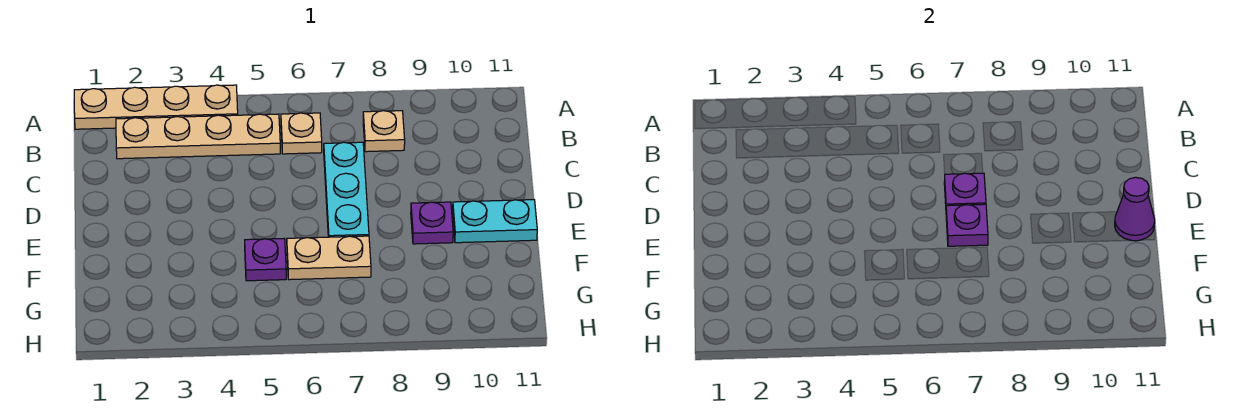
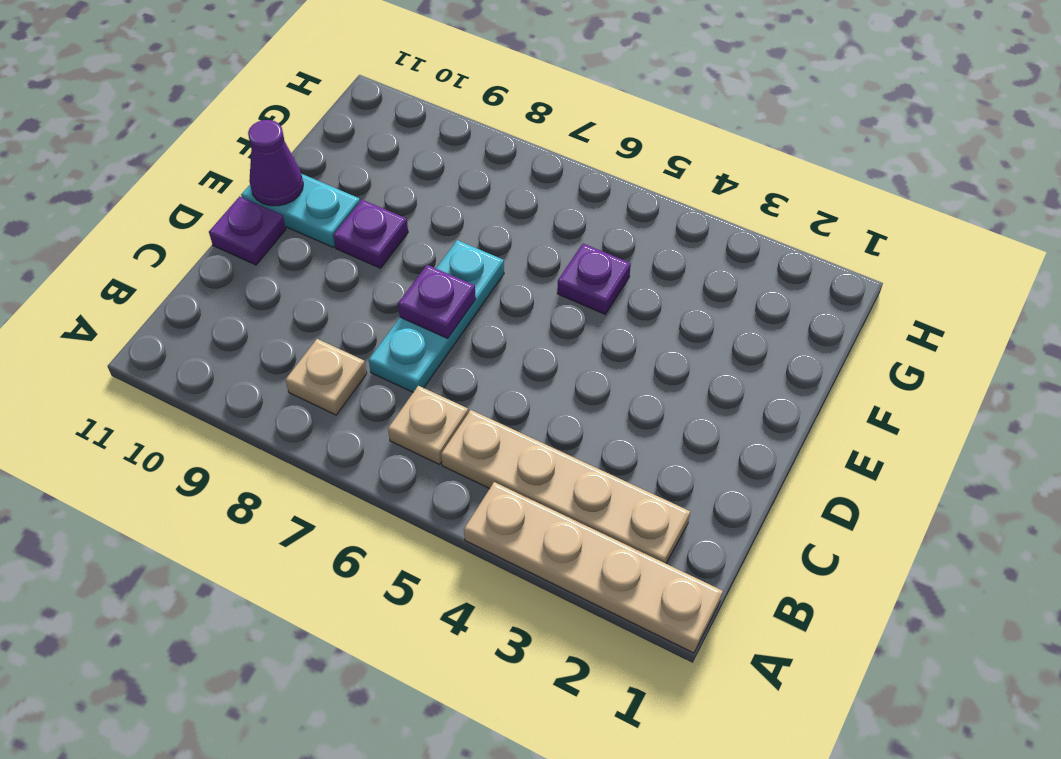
purple plate E7 level 2 -> purple plate D11 level 1
tan plate F6:F7 level 1 -> none

